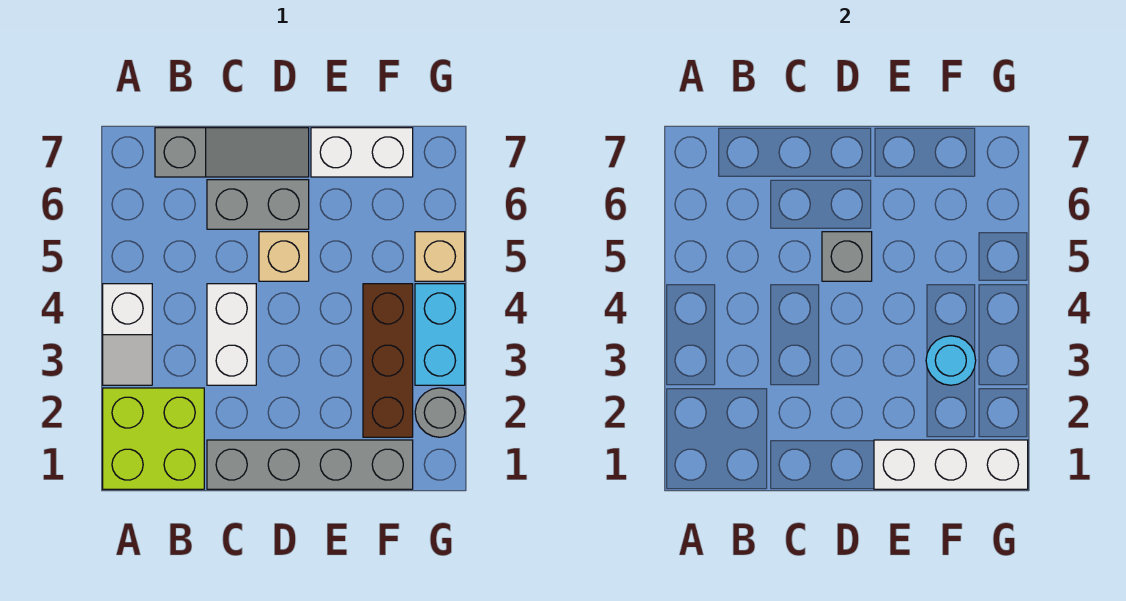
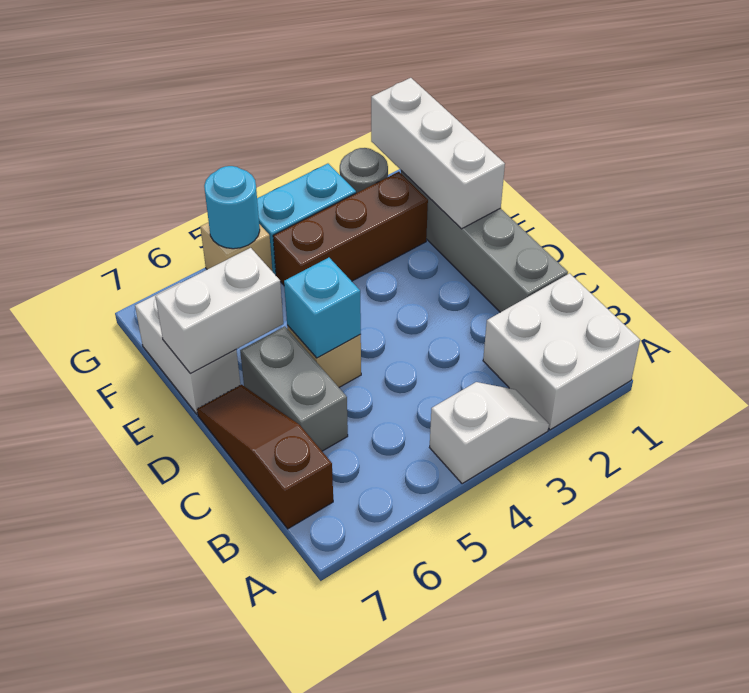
lime brick A1:B2 level 1 -> white brick A1:B2 level 1
grey slope B7:D7 level 1 top B -> brown slope B7:D7 level 1 top B
white brick C3:C4 level 1 -> white brick E6:E7 level 2
grey brick D5 level 2 -> cyan brick D5 level 2
cyan round brick F3 level 2 -> cyan round brick G5 level 2

